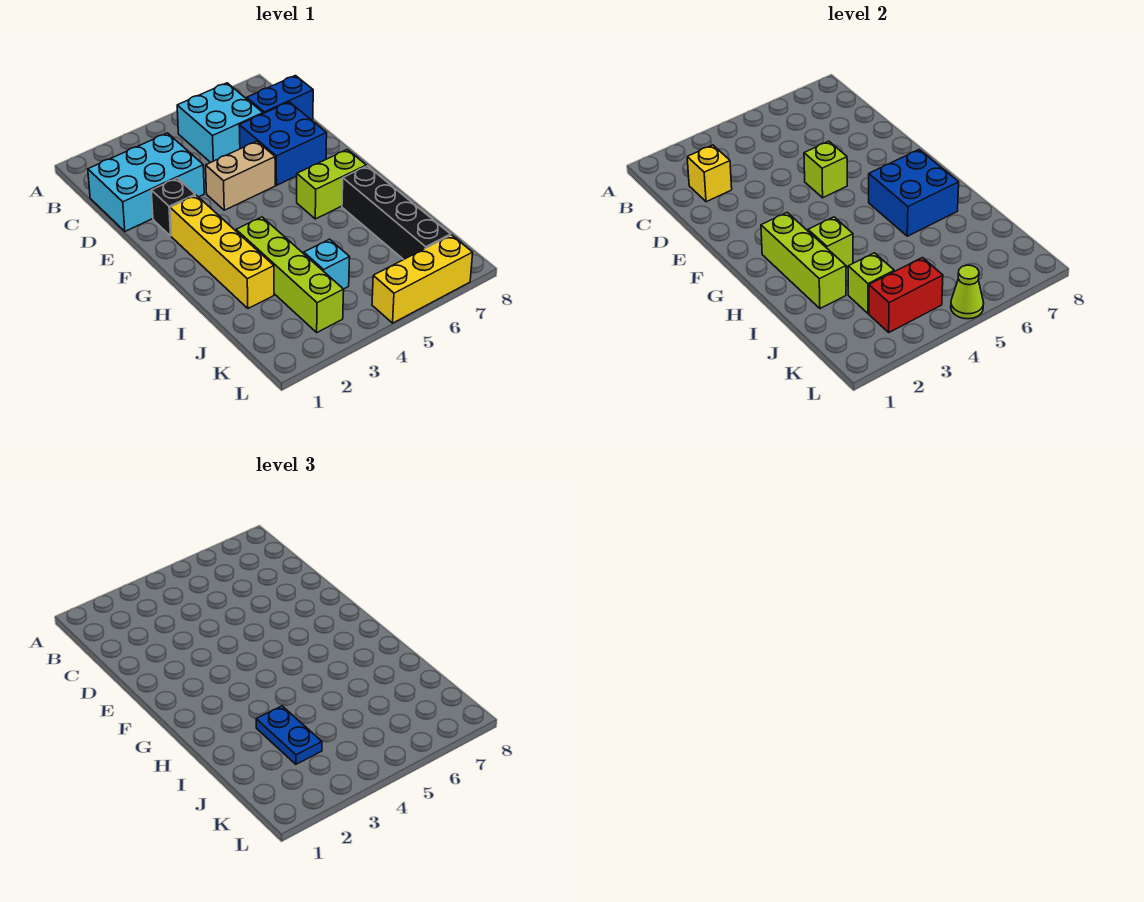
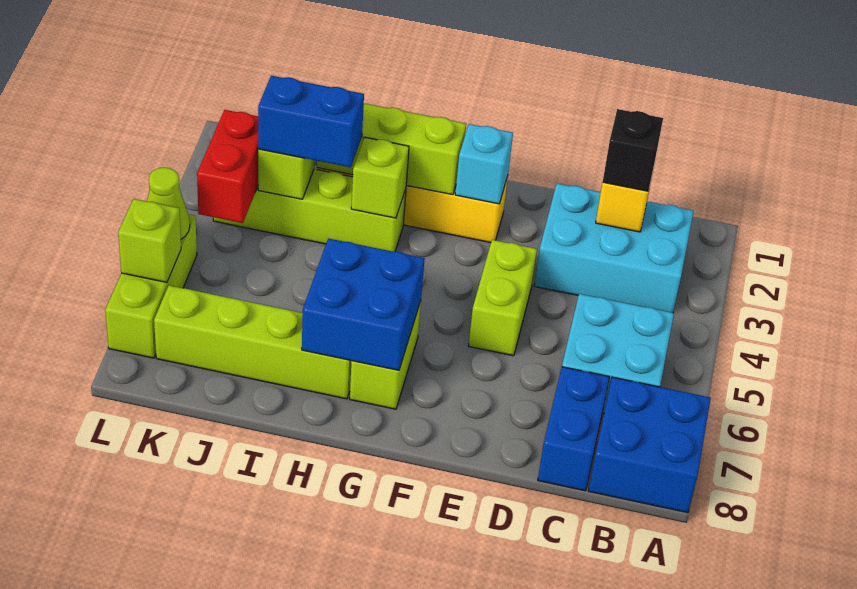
cyan brick C1:D3 level 1 -> cyan brick B2:D3 level 1
blue brick D6:E7 level 1 -> blue brick A7:B8 level 1
black brick E2 level 1 -> black brick C2 level 3
tan brick E4:E5 level 1 -> lime brick E4:E5 level 1
lime brick E5 level 2 -> lime brick L6 level 2
black brick H7:K7 level 1 -> lime brick H7:K7 level 1
blue plate I3:J3 level 3 -> blue brick I3:J3 level 3
cyan brick J4 level 1 -> cyan brick F2 level 2
yellow brick L5:L7 level 1 -> lime brick L5:L7 level 1

